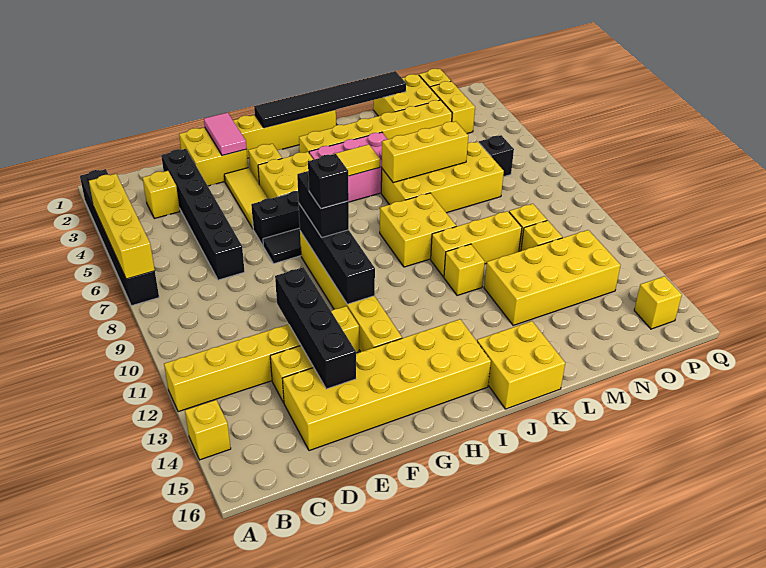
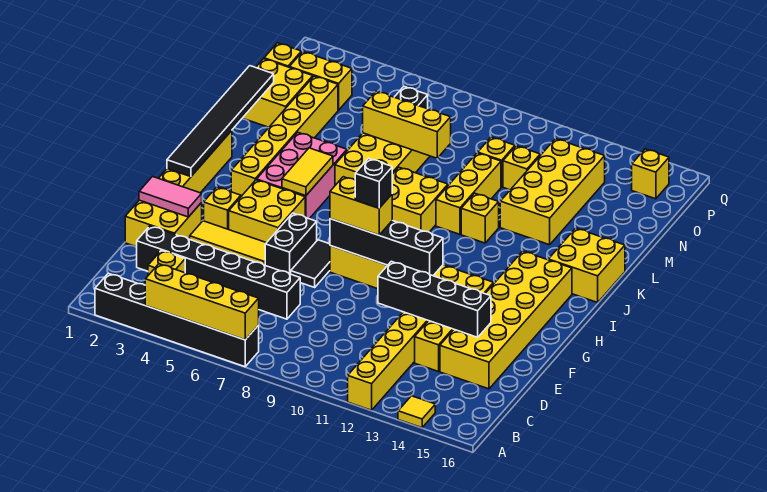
yellow brick A14 level 1 -> yellow tile A14 level 1
black brick G8:G9 level 3 -> yellow brick G8:G9 level 3
yellow brick K6:M6 level 2 -> yellow brick M6:M8 level 2

